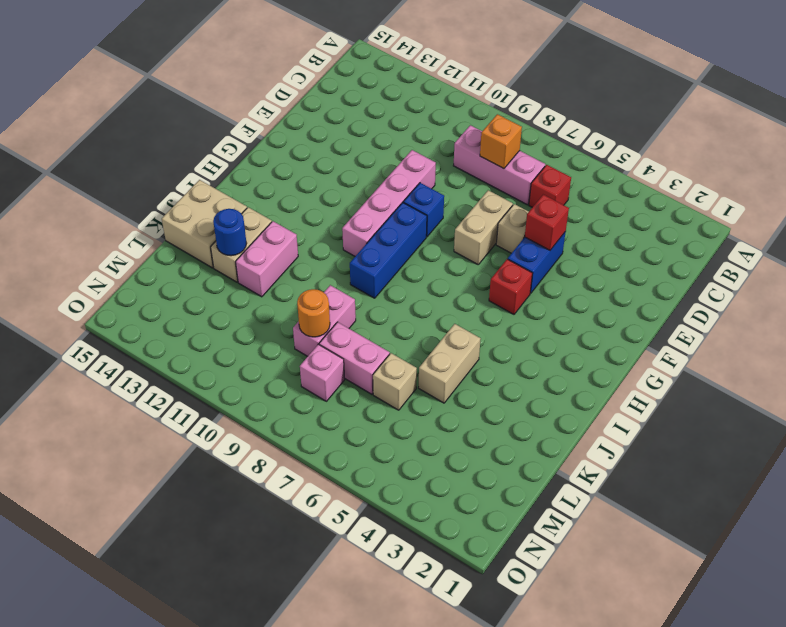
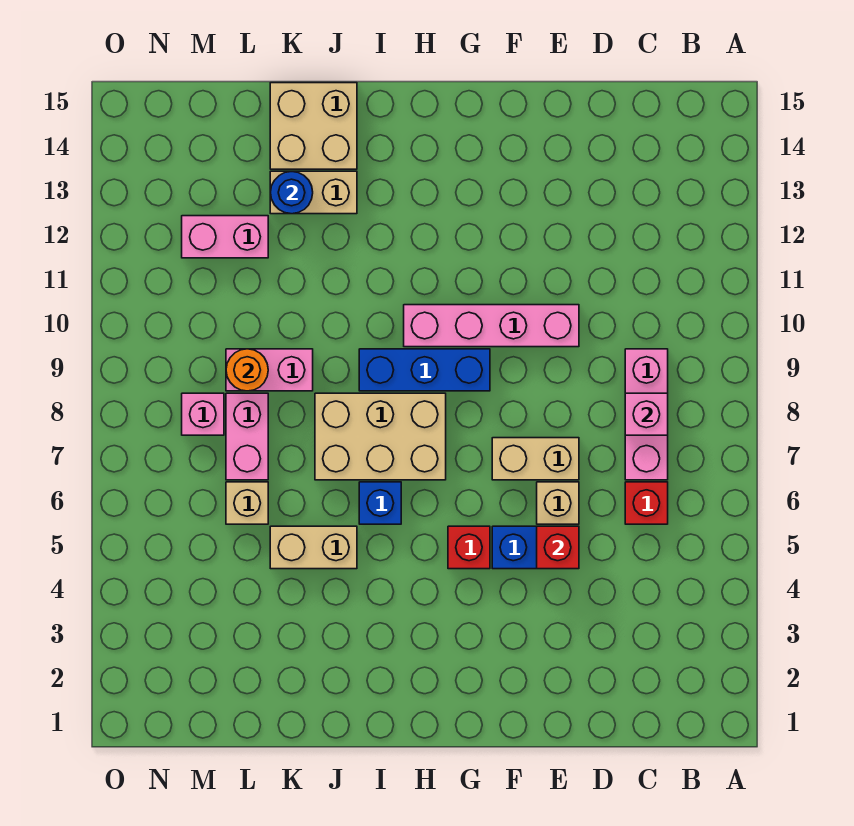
orange brick C8 level 2 -> pink brick C8 level 2
blue brick F9 level 1 -> blue brick I6 level 1
none -> tan brick H7:J8 level 1
pink brick J12:K12 level 1 -> pink brick L12:M12 level 1

